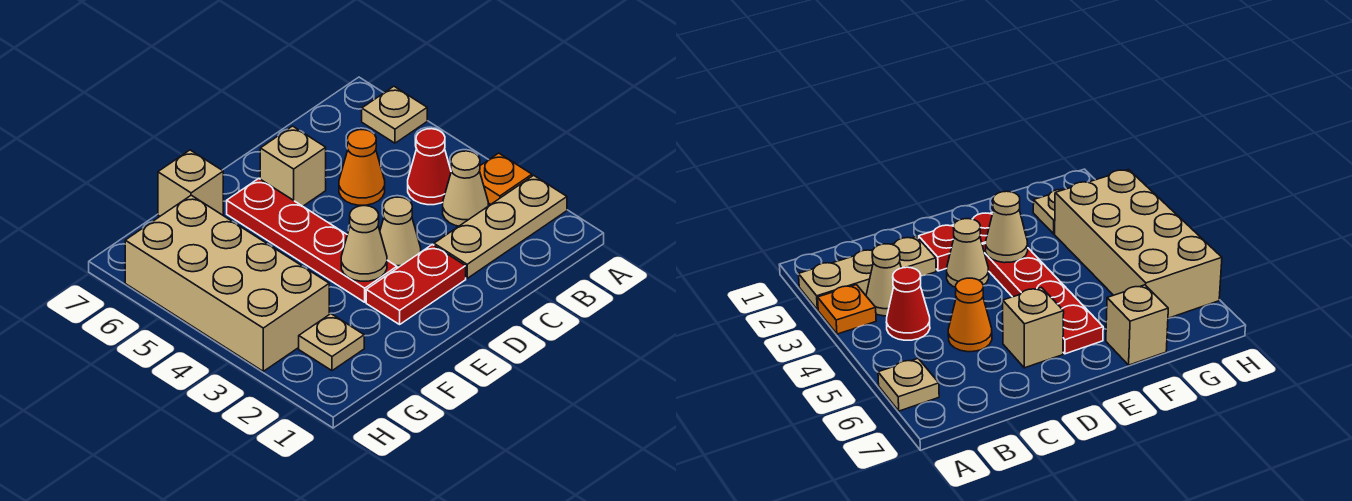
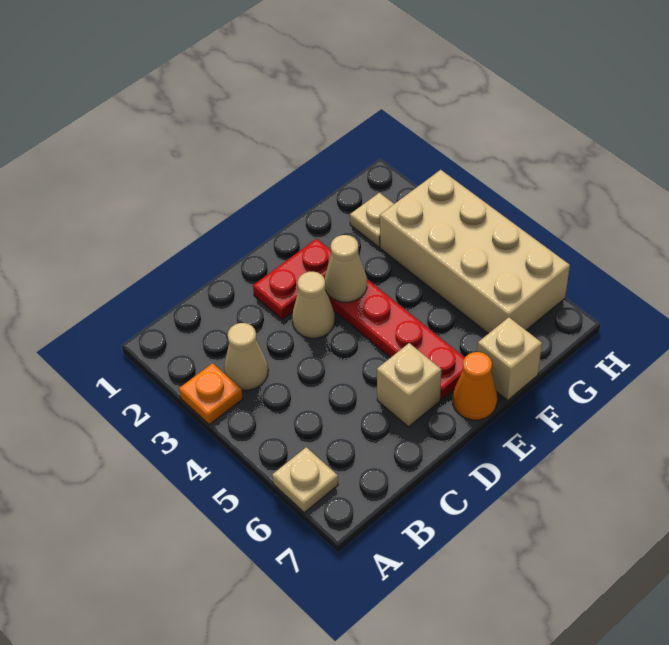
tan plate A2:C2 level 1 -> none
red cone B4 level 1 -> none
orange cone C5 level 1 -> orange cone E7 level 1

